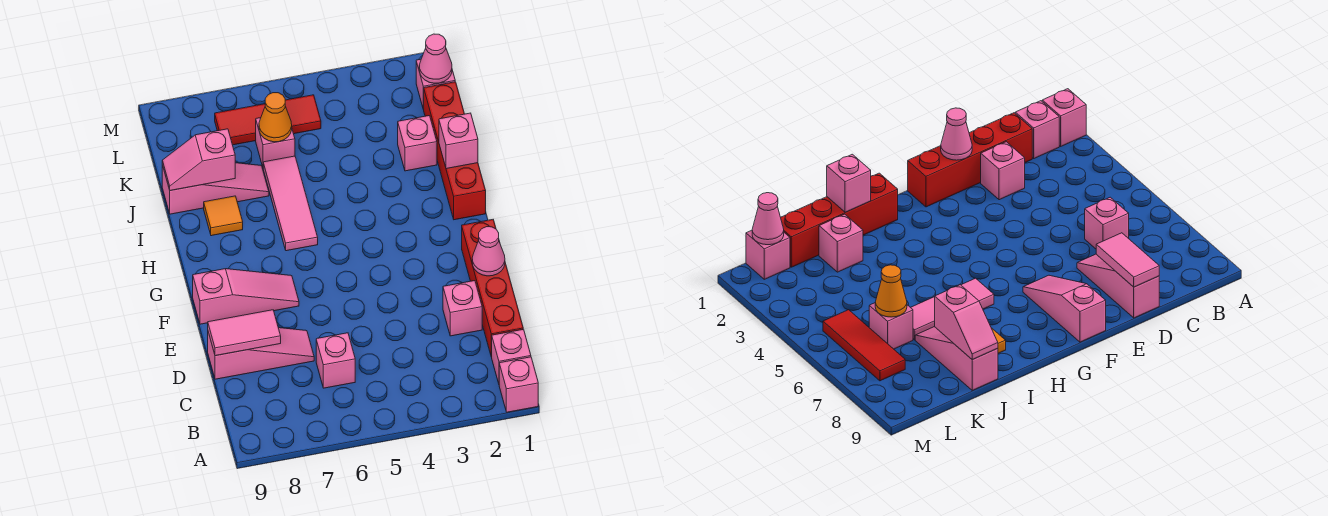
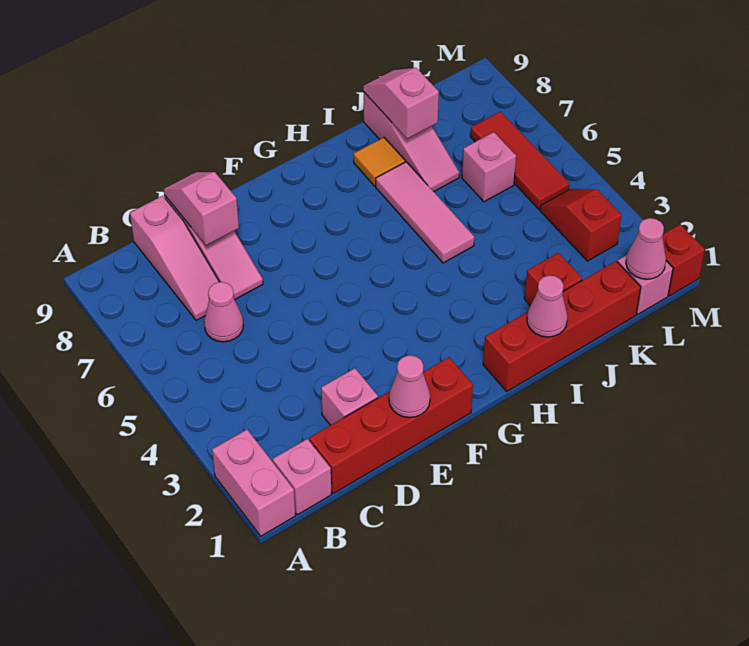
pink brick A1 level 1 -> pink brick A1:A2 level 1
pink brick C6 level 1 -> pink cone C6 level 1
pink tile D8:D9 level 2 -> pink slope D8:D9 level 2 top 8
pink slope F7:F9 level 1 top 9 -> pink slope C7:C9 level 1 top 9
pink tile H6:J6 level 1 -> pink tile I5:I7 level 1
pink brick I1 level 2 -> pink cone I1 level 2
pink brick J2 level 1 -> red brick J2 level 1
orange cone K6 level 2 -> none
none -> red slope L3:L4 level 1 top 3
none -> red brick M1 level 1

